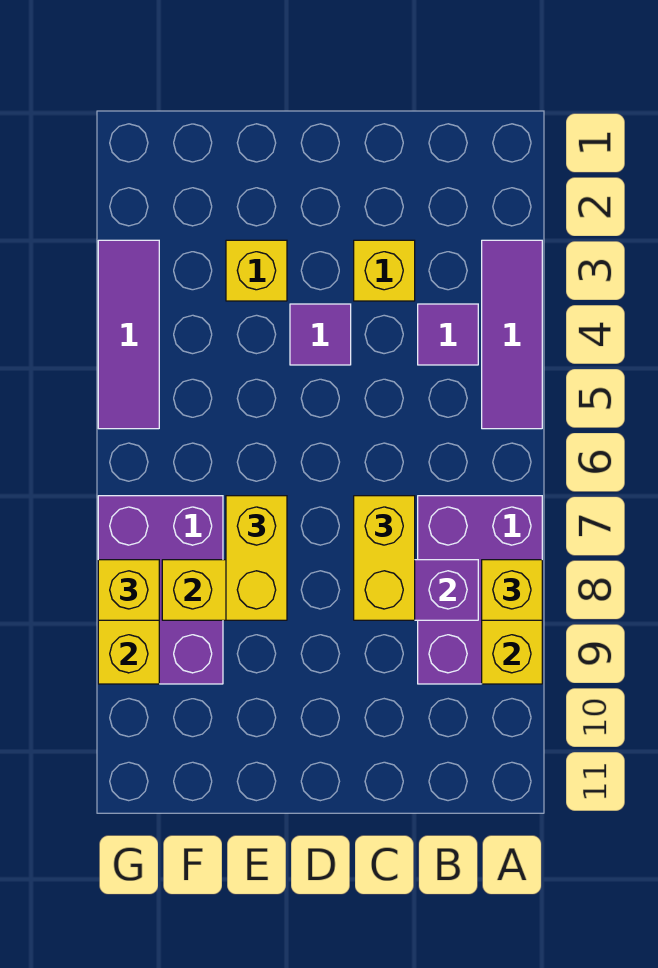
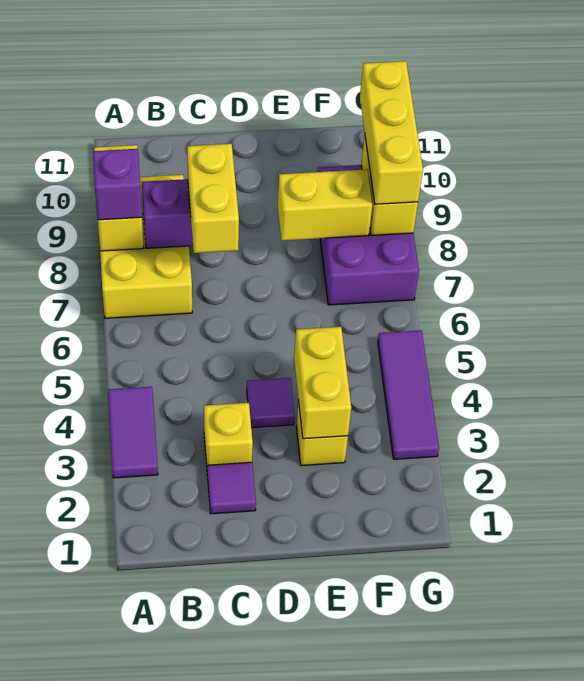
purple tile A3:A5 level 1 -> purple tile A3:A4 level 1
purple brick A7:B9 level 1 -> yellow brick A7:B9 level 1
yellow brick A8 level 3 -> purple brick A8 level 3
purple tile B4 level 1 -> purple tile C2 level 1
yellow brick E7:E8 level 3 -> yellow brick E3:E4 level 2
yellow brick G8 level 3 -> yellow brick G8:G10 level 3

